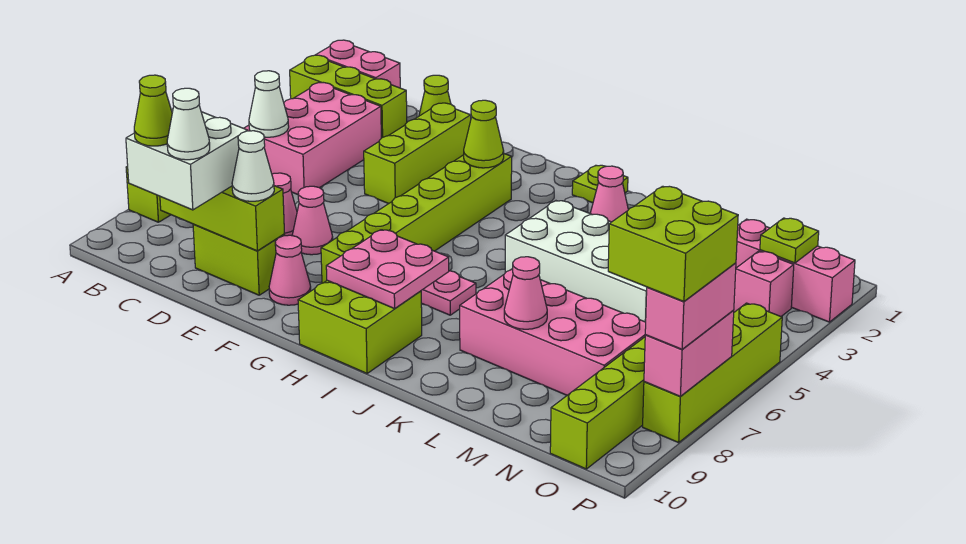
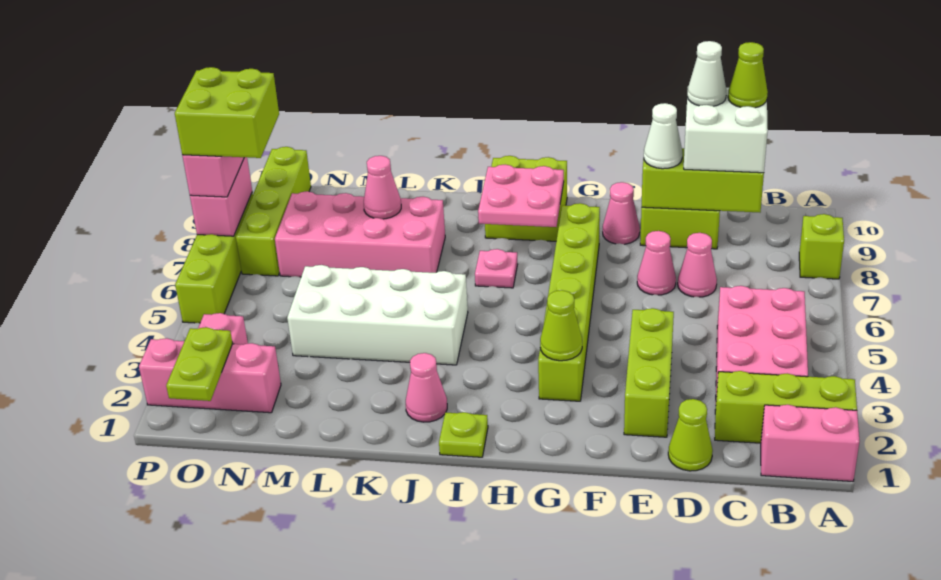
white cone B5 level 2 -> none
lime plate O2 level 2 -> lime plate O1:O2 level 2

